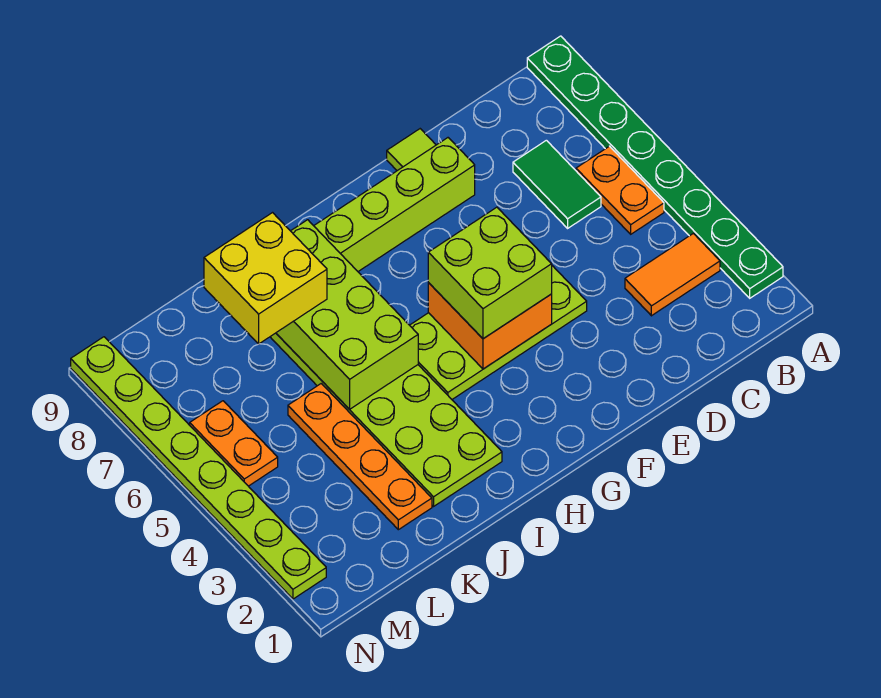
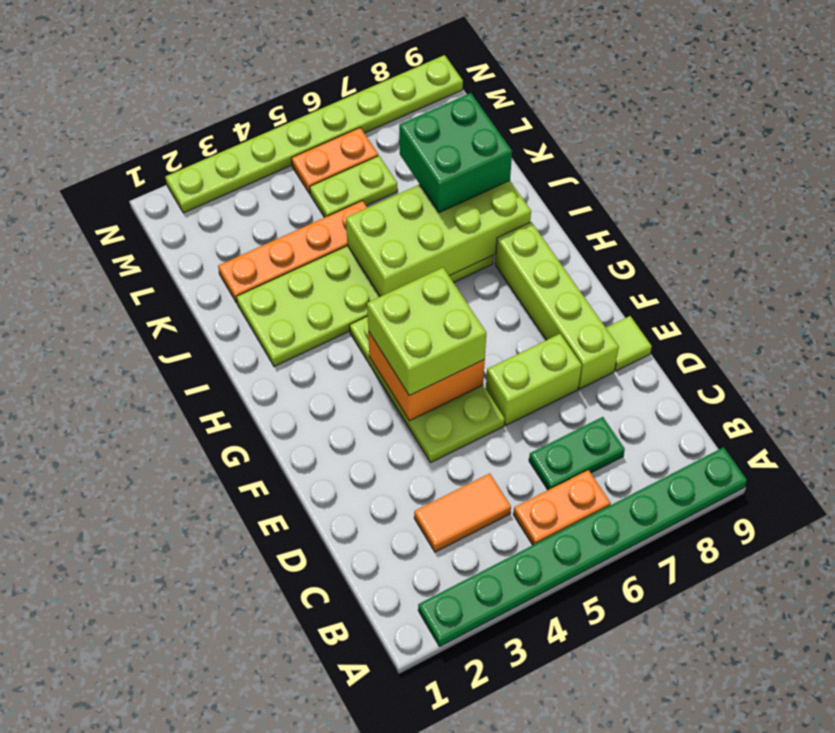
orange tile B3:C3 level 1 -> orange tile C3:C4 level 1
green tile C6:C7 level 1 -> green plate C6:C7 level 1
none -> lime brick E6:E7 level 1
yellow brick J7:K8 level 3 -> green brick J7:K8 level 3
none -> lime plate L5:L6 level 1

